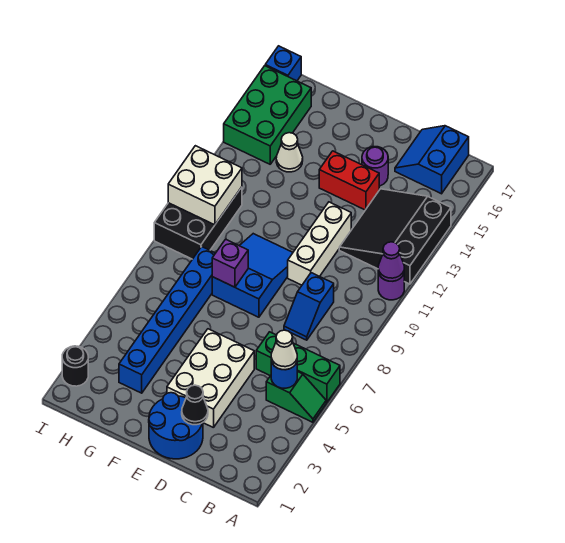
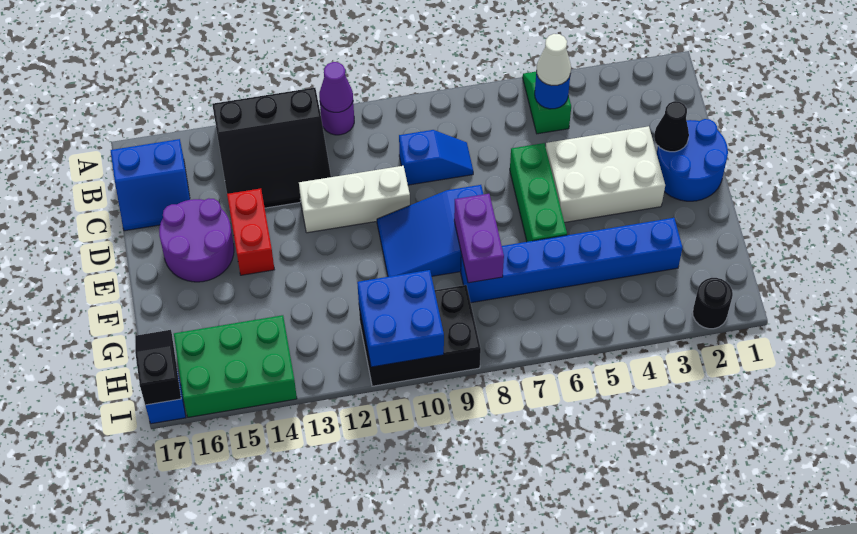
green brick A6:C6 level 1 -> green brick D6:F6 level 1
purple round brick D15 level 1 -> purple round brick D15:E16 level 1
purple brick F8 level 2 -> purple brick F8:G8 level 2
white cone G14 level 1 -> none
white brick H10:I11 level 2 -> blue brick H10:I11 level 2
none -> black slope H17:I17 level 2 top I

